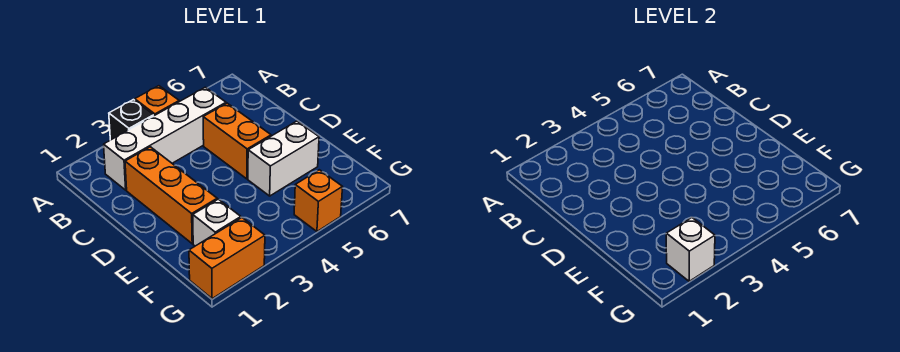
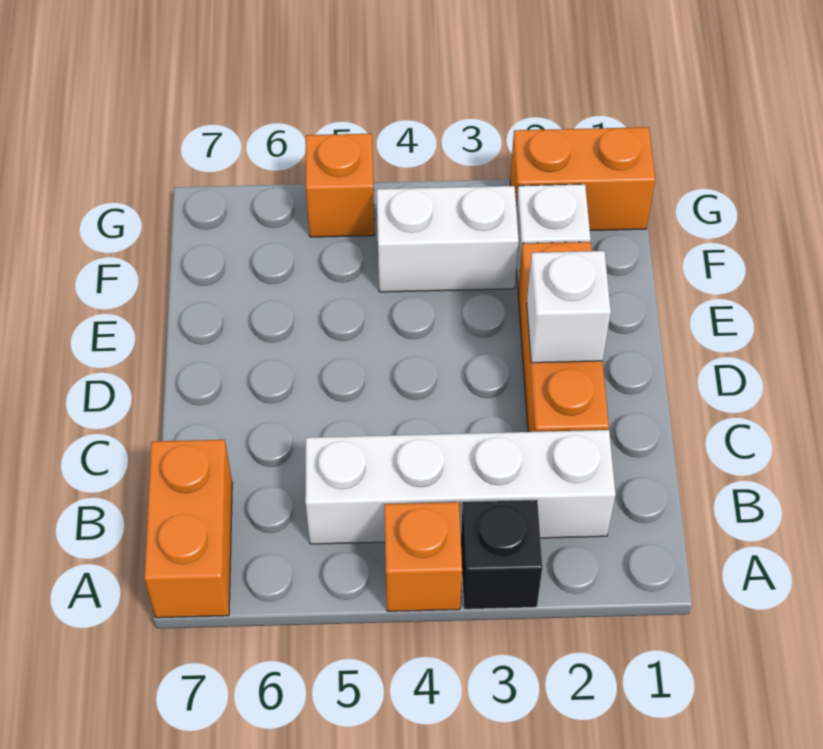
orange brick C5:D5 level 1 -> orange brick A7:B7 level 1
white brick E5:E6 level 1 -> white brick F3:F4 level 1
white brick G2 level 2 -> white brick D2 level 2

